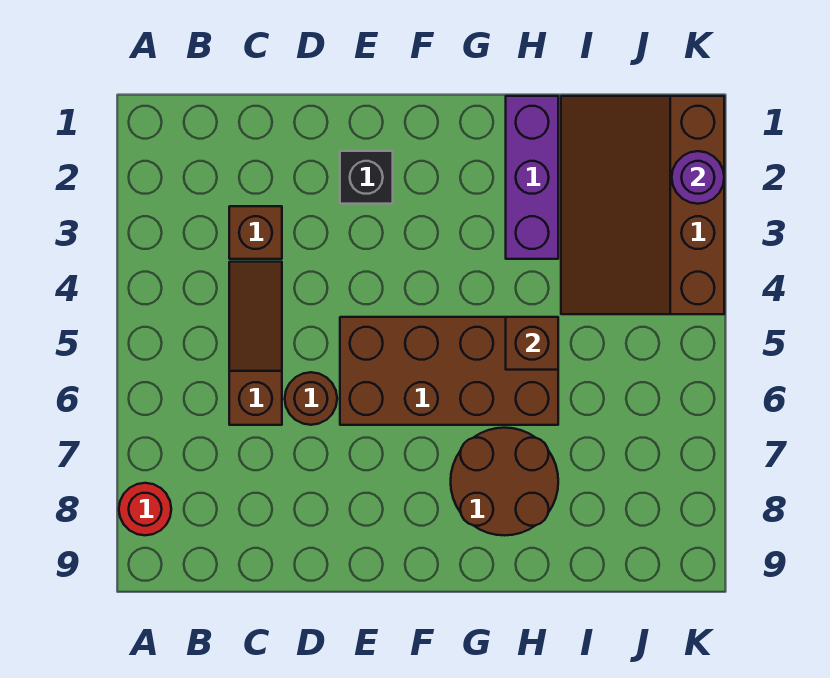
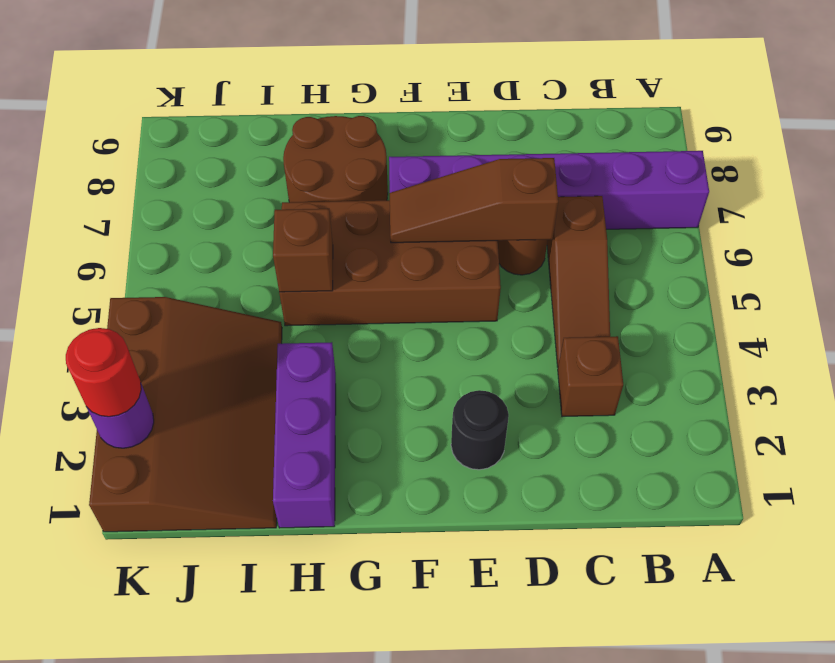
none -> purple brick A7:F7 level 1
red round brick A8 level 1 -> red round brick K2 level 3
none -> brown slope D6:F6 level 2 top D
black brick E2 level 1 -> black round brick E2 level 1

